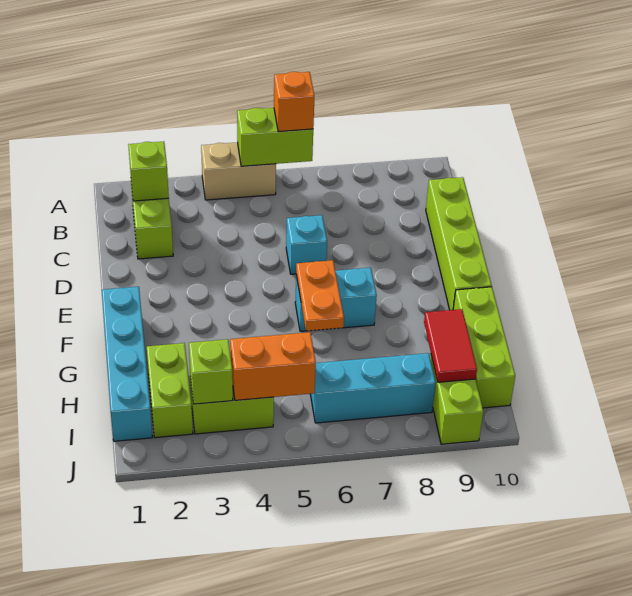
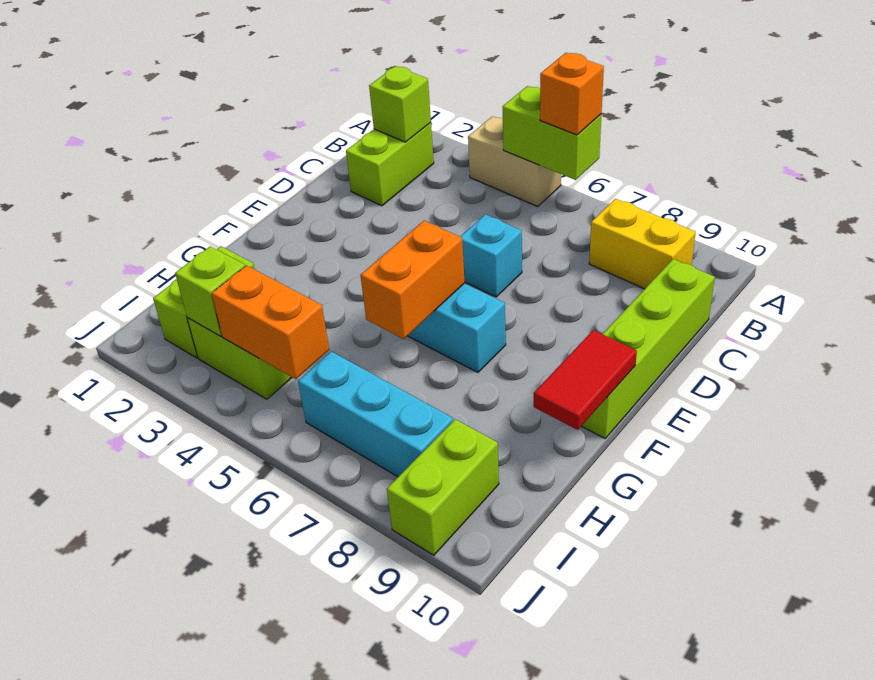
none -> yellow brick B8:B9 level 1
cyan brick F1:I1 level 1 -> none
orange plate F6:G6 level 2 -> orange brick F6:G6 level 2
lime brick G10:I10 level 1 -> none
red tile H9:I9 level 2 -> red tile F10:G10 level 2

